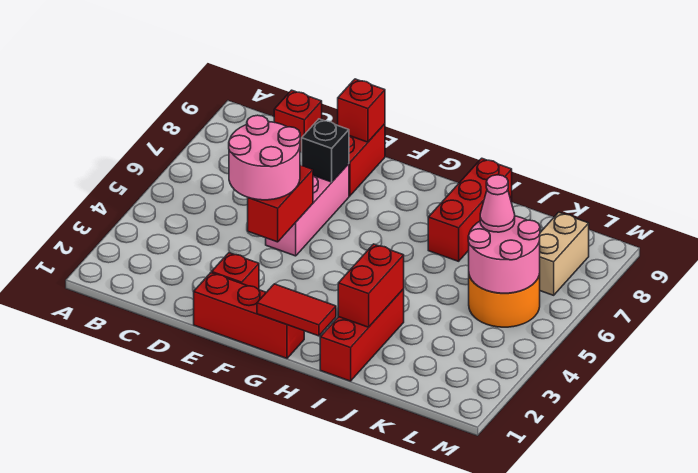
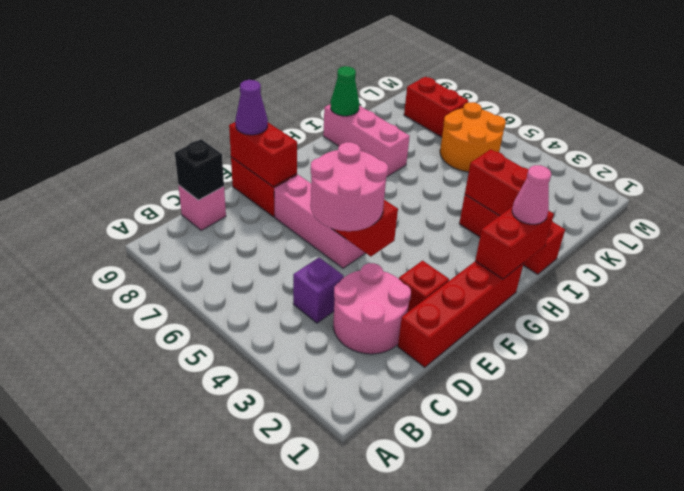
none -> purple brick C4 level 1
red brick C9 level 1 -> pink brick C9 level 1
red brick E1:G1 level 1 -> red brick D1:G1 level 1
black brick E7 level 2 -> black brick C9 level 2
red brick E9 level 2 -> red brick E8:E9 level 2
none -> purple cone E9 level 3
red tile G1:H1 level 2 -> red brick G1:H1 level 2
red brick I7:I9 level 1 -> pink brick I7:I9 level 1
none -> green cone I9 level 2
pink round brick K5:L6 level 2 -> pink round brick C2:D3 level 1
pink cone K6 level 3 -> pink cone H1 level 3
tan brick L7:L8 level 1 -> red brick L7:L8 level 1

